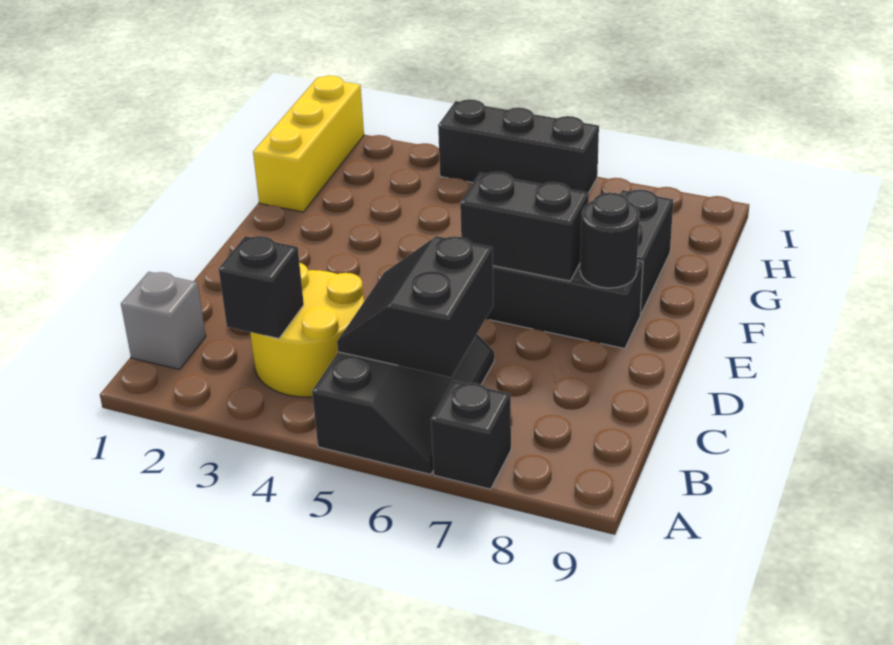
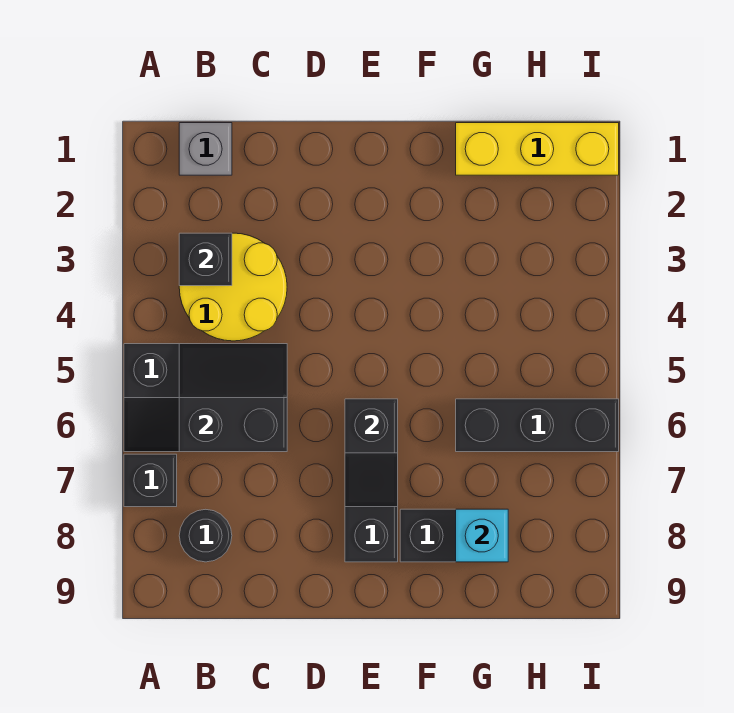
black brick E6:E7 level 2 -> black slope E6:E7 level 2 top 6
black round brick E8 level 2 -> black round brick B8 level 1
none -> cyan brick G8 level 2
black brick I4:I6 level 1 -> black brick G6:I6 level 1

